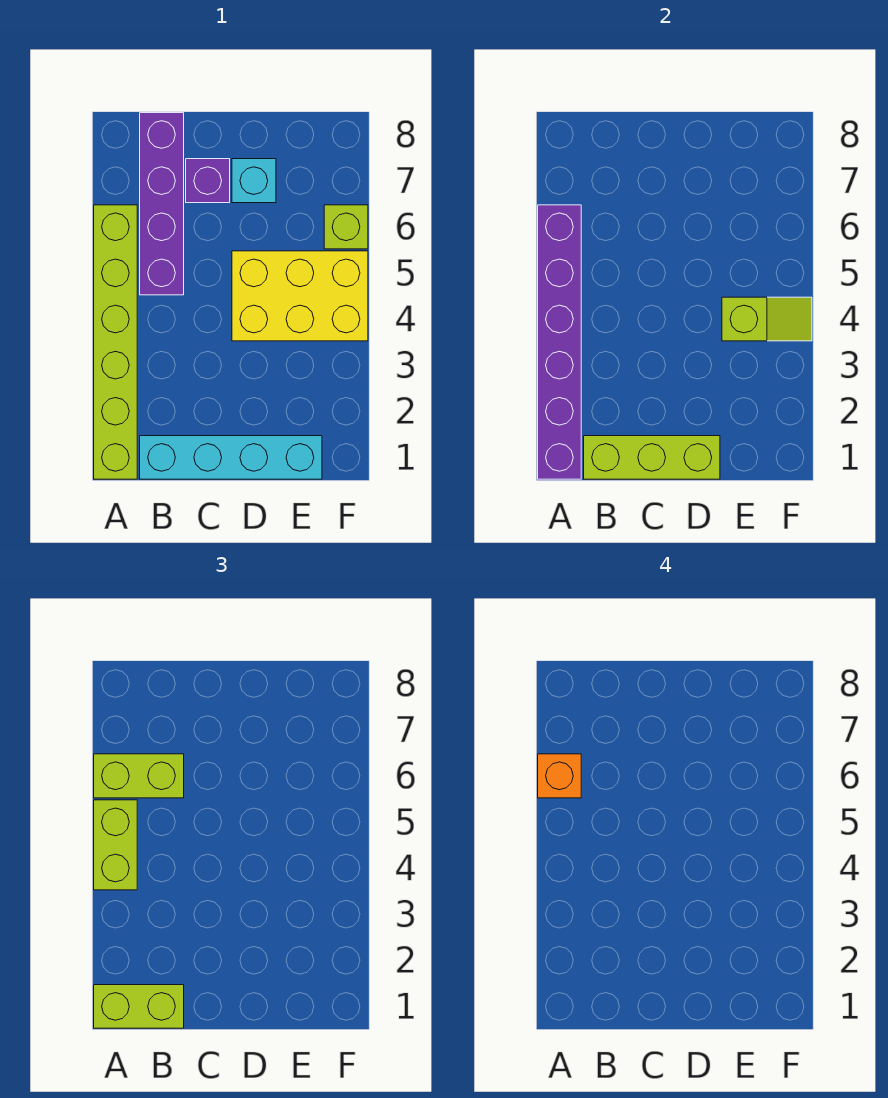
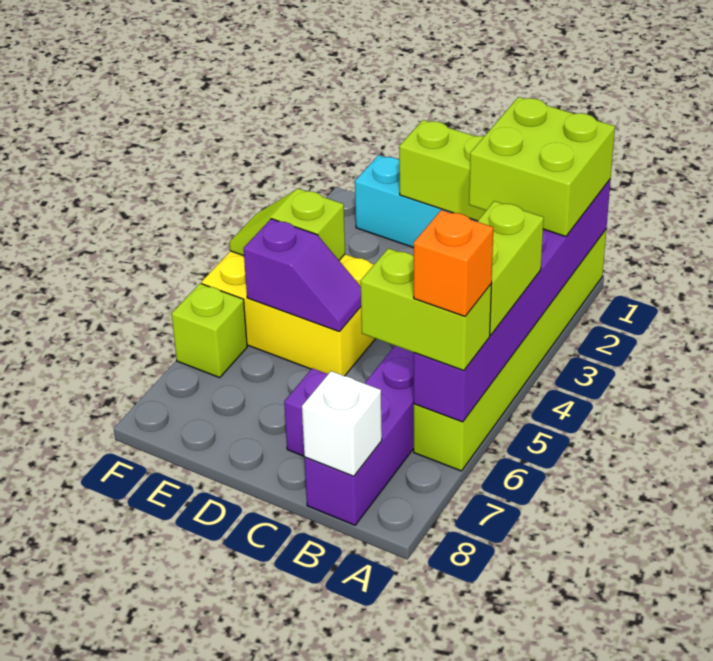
lime brick A1:B1 level 3 -> lime brick A1:B2 level 3
none -> white brick B8 level 2
none -> purple slope D5:E5 level 2 top E
cyan brick D7 level 1 -> none

